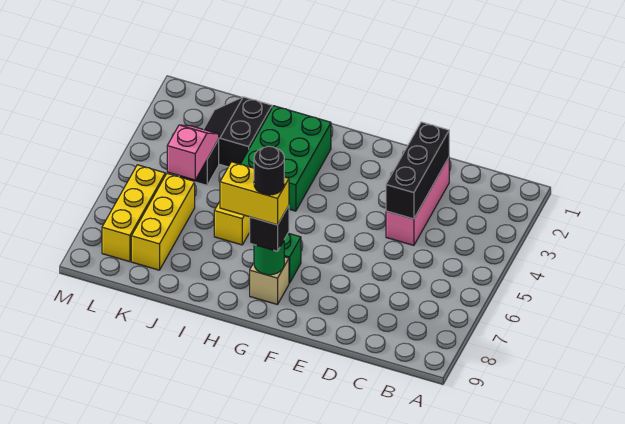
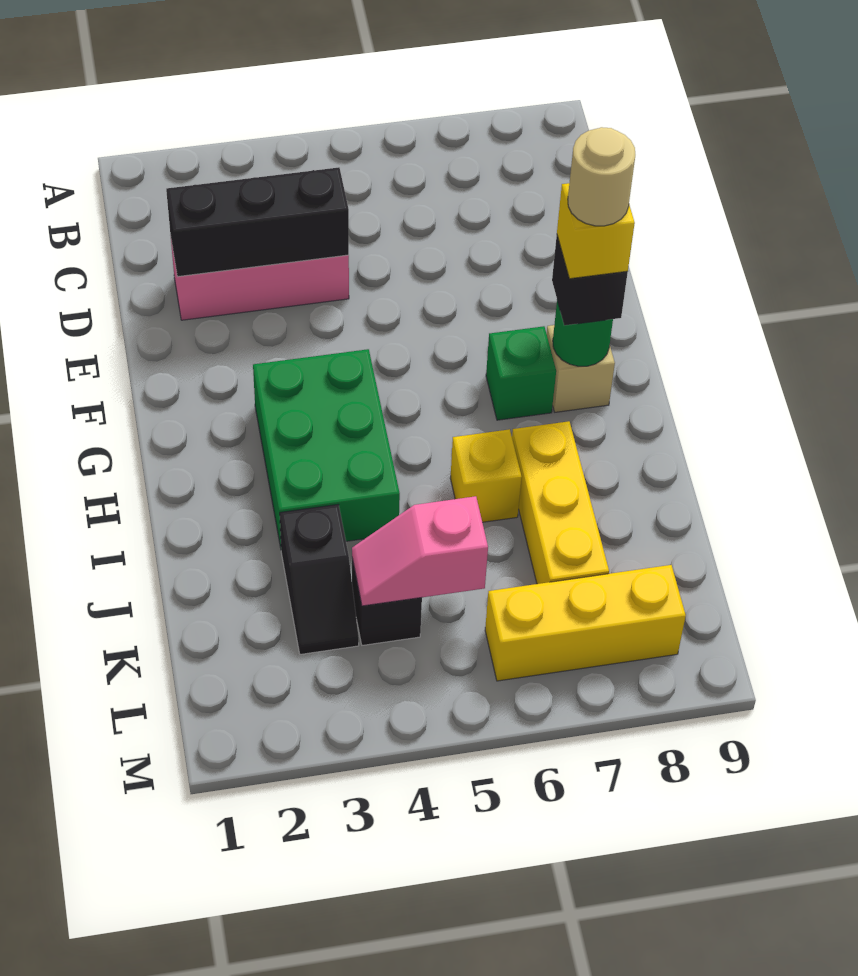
yellow brick G8:H8 level 4 -> yellow brick G8 level 4
black round brick G8 level 5 -> tan round brick G8 level 5
green brick H2:I4 level 1 -> green brick G3:I4 level 1
black slope J2:K3 level 1 top J -> black slope J3:K3 level 1 top J
yellow brick K6:K8 level 1 -> yellow brick I7:K7 level 1

